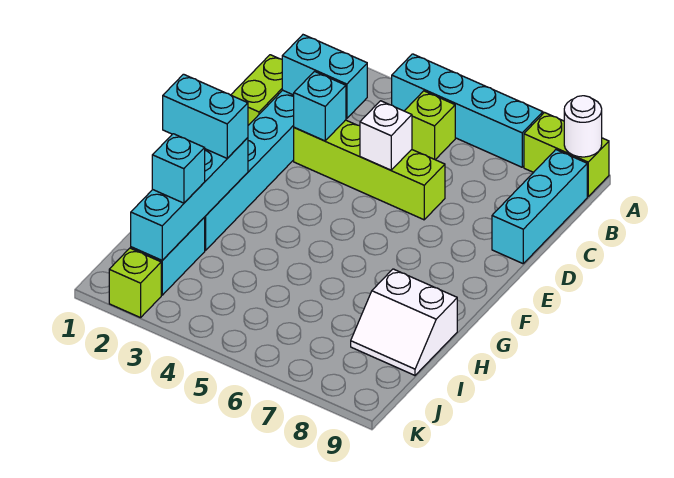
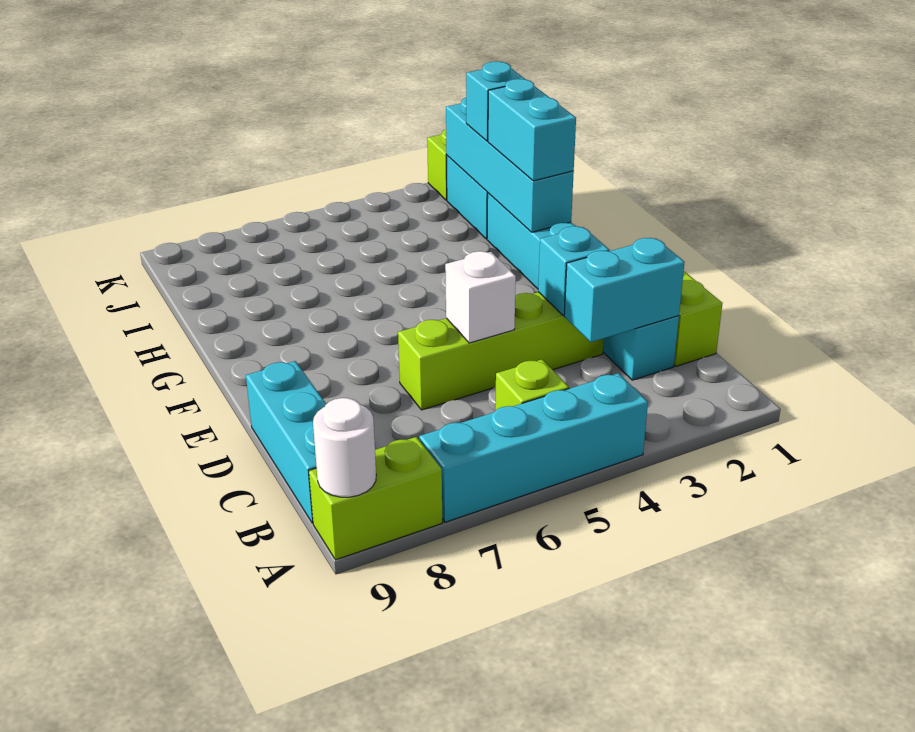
cyan brick G1:G2 level 3 -> cyan brick G2:H2 level 3
white slope H8:I9 level 1 top H -> none

